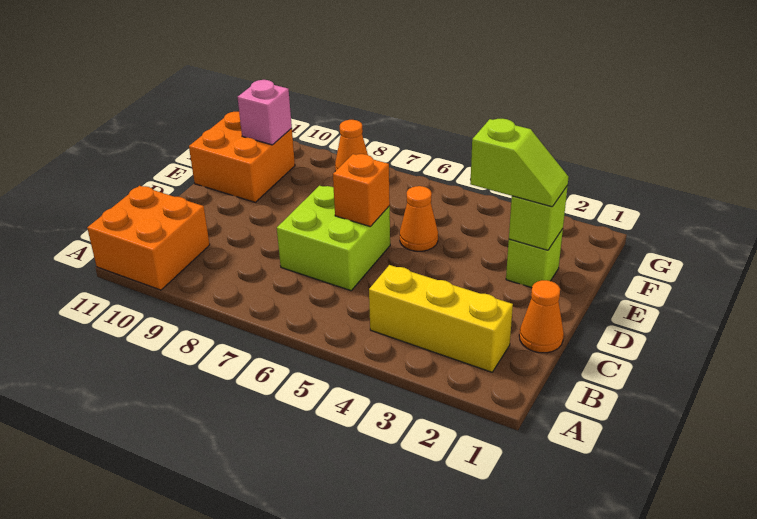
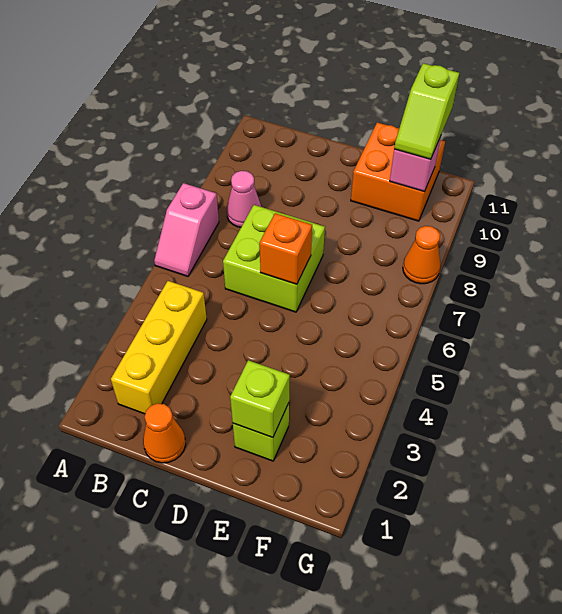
none -> pink slope A6:A7 level 1 top 7
orange brick A10:B11 level 1 -> none
none -> pink cone B8 level 1
lime slope E2:E3 level 3 top 3 -> lime slope F10:F11 level 3 top 11
orange cone E5 level 1 -> none

